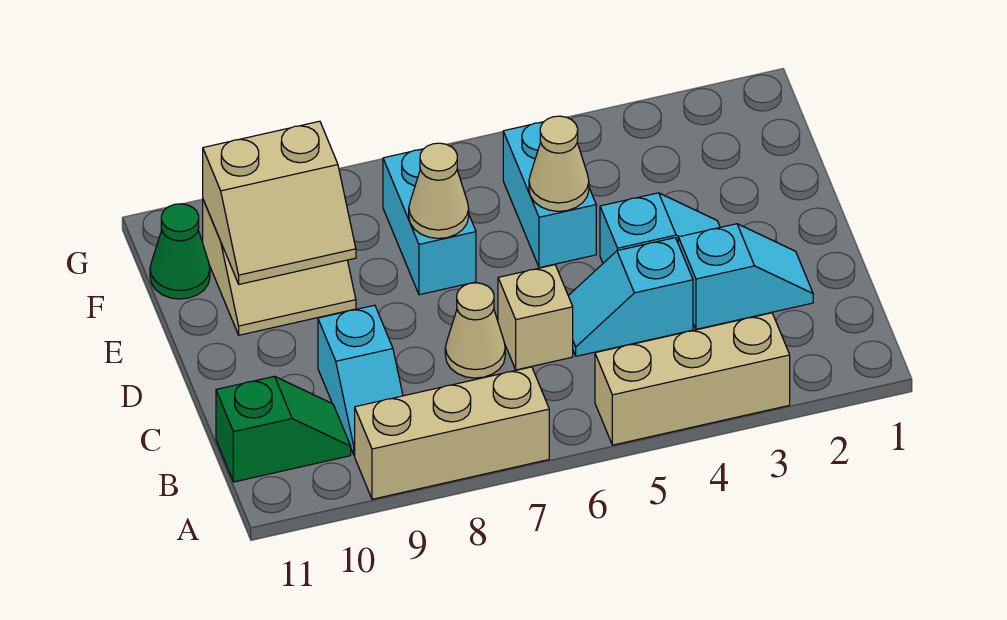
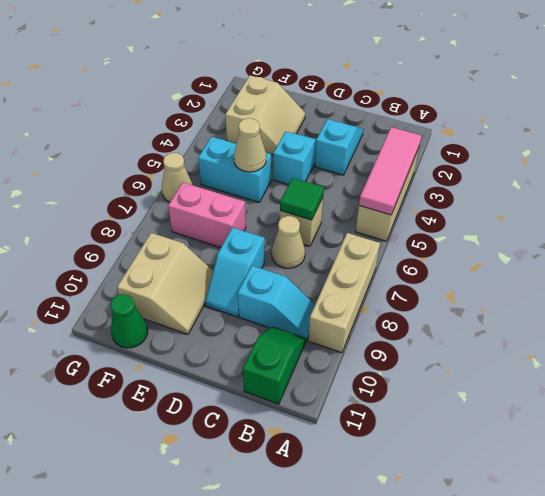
none -> pink tile A3:A5 level 2
cyan slope C4:C5 level 1 top 4 -> cyan slope D8:D9 level 1 top 8
none -> green tile C6 level 2
cyan brick E7:F7 level 1 -> pink brick E7:F7 level 1
tan cone E7 level 2 -> tan cone G6 level 1
tan slope E9:F10 level 2 top F -> tan slope E2:F3 level 1 top F

